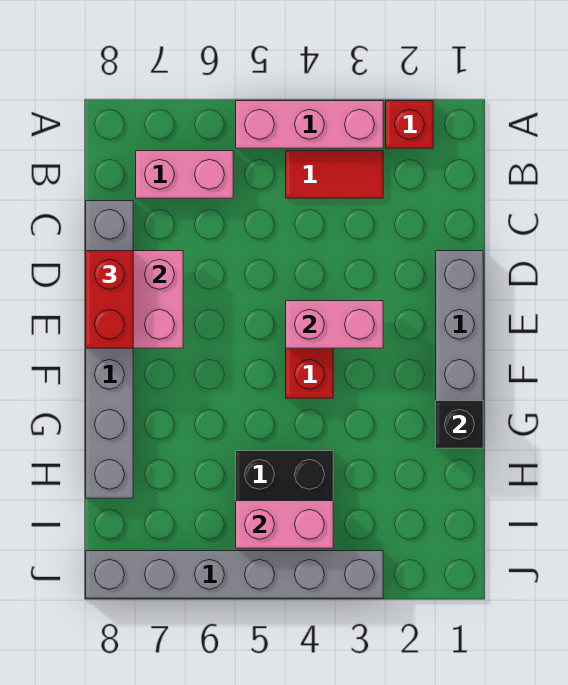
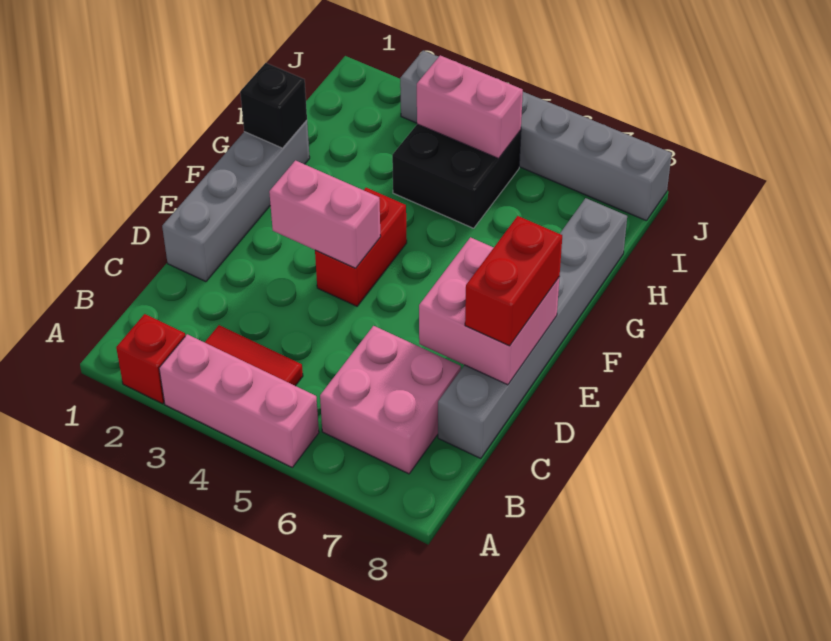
pink brick B6:B7 level 1 -> pink brick B6:C7 level 1

